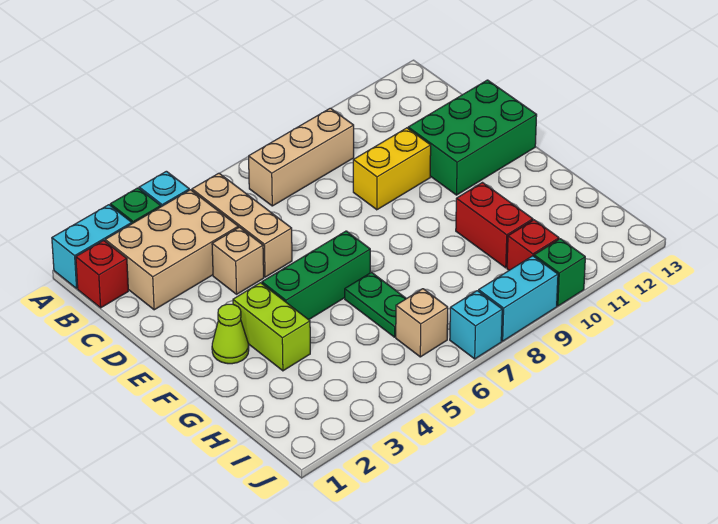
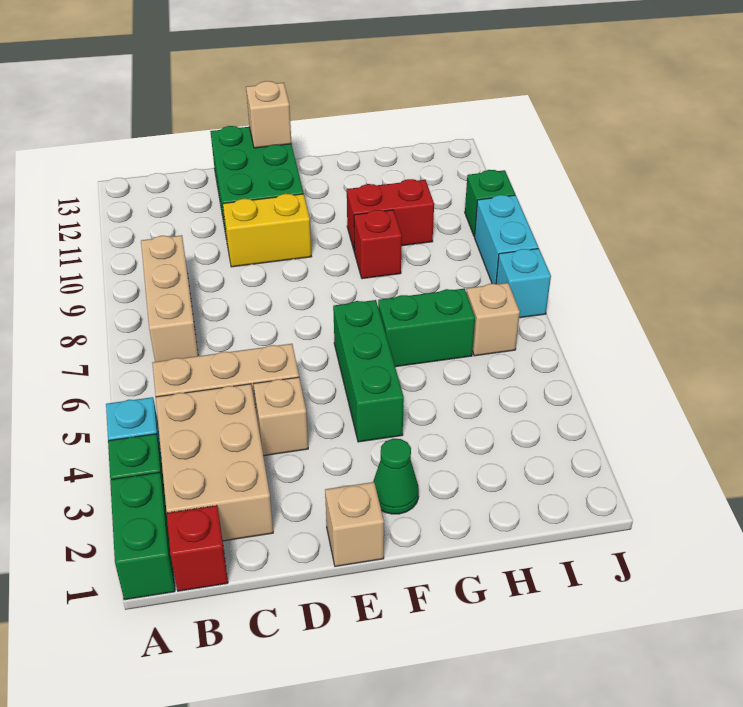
cyan brick A1:A2 level 1 -> green brick A1:A2 level 1
yellow brick D9:D10 level 1 -> yellow brick D10:E10 level 1
none -> tan brick E1 level 1
none -> tan brick E13 level 2
lime cone F2 level 1 -> green cone F2 level 1
lime brick F3:G3 level 1 -> none
green plate G6:H6 level 1 -> green brick G6:H6 level 1
red brick I10 level 1 -> red brick G9 level 1

